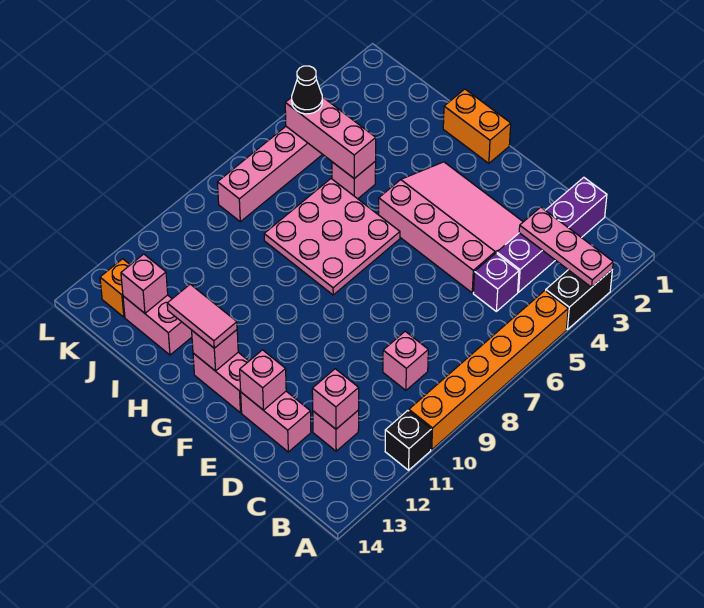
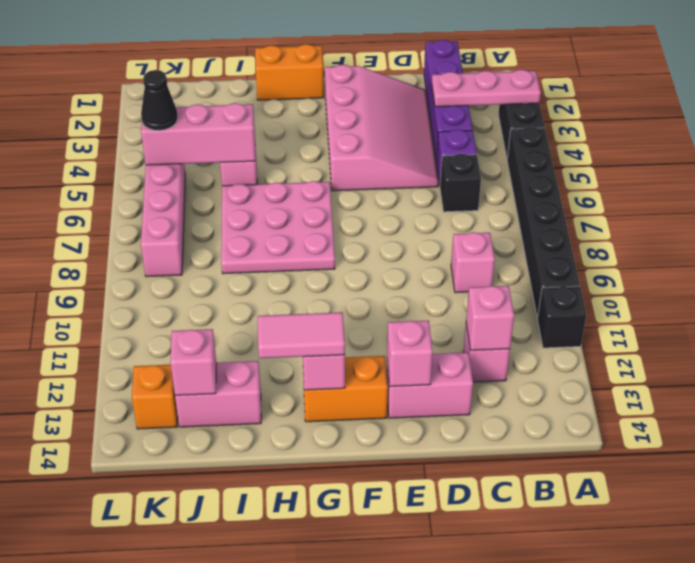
orange brick A5:A10 level 1 -> black brick A5:A10 level 1
none -> black brick C6 level 1
pink slope D3:G5 level 1 top 5 -> pink slope D2:F5 level 1 top F
pink brick F13:G13 level 1 -> orange brick F13:G13 level 1

